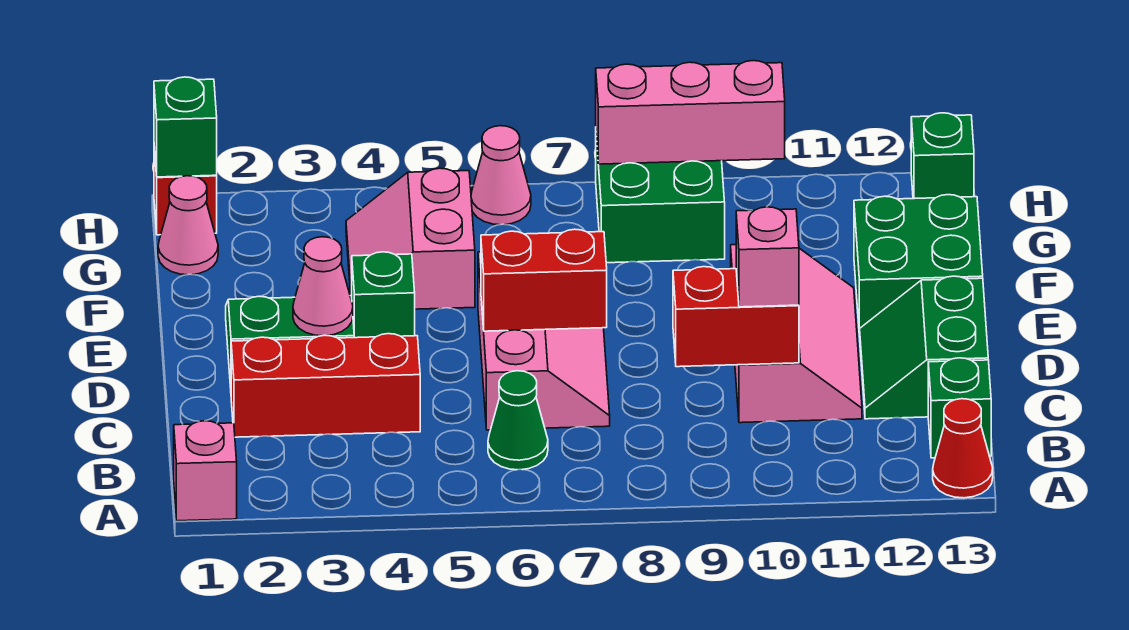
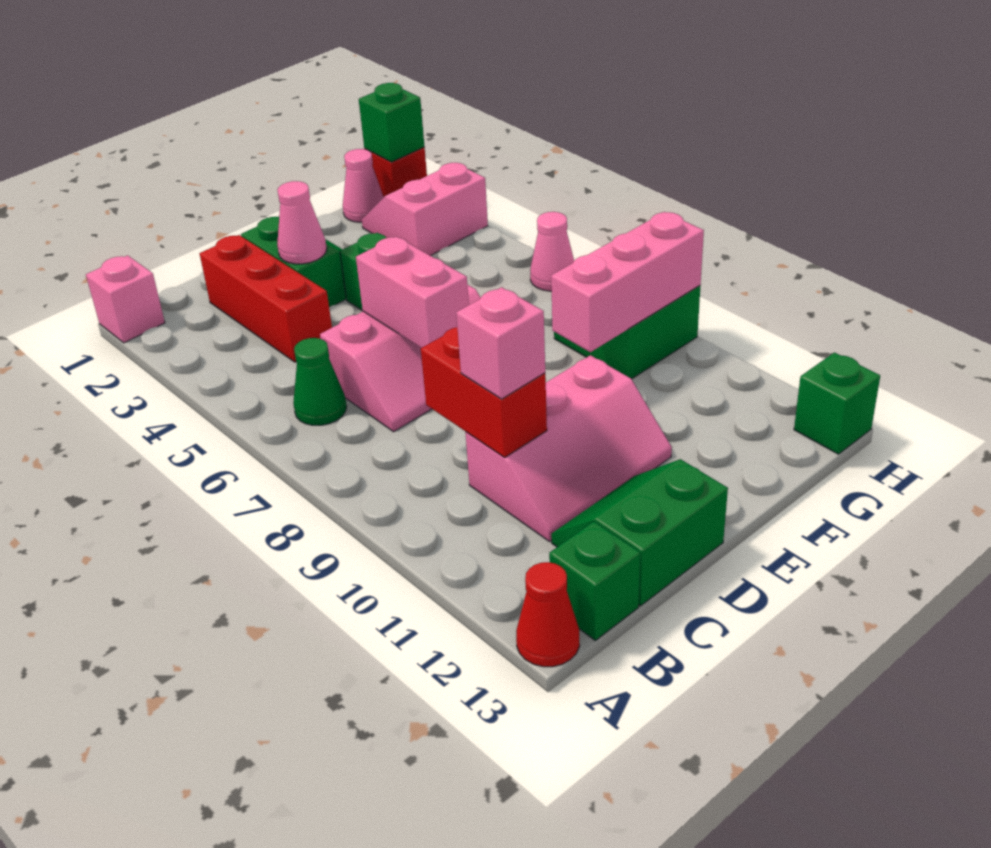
red brick D6:D7 level 2 -> pink brick D6:D7 level 2
green brick E12:F13 level 1 -> none
pink slope F4:G5 level 1 top 5 -> pink slope G2:H3 level 1 top 3
pink brick H8:H10 level 2 -> pink brick F9:H9 level 2

